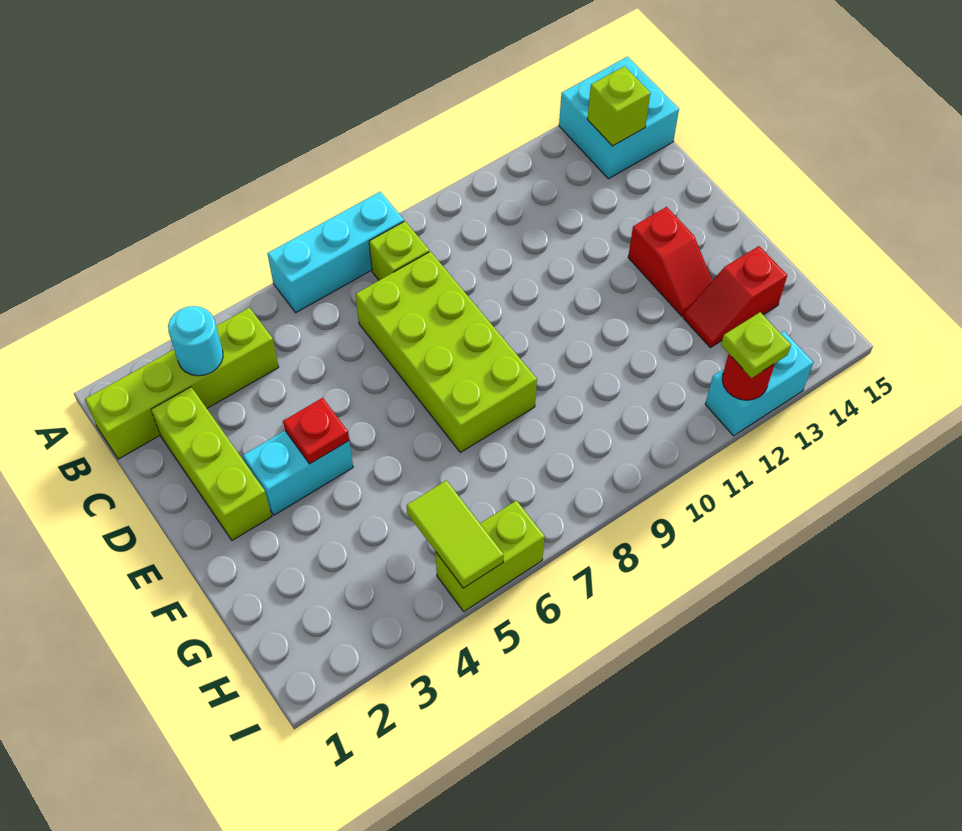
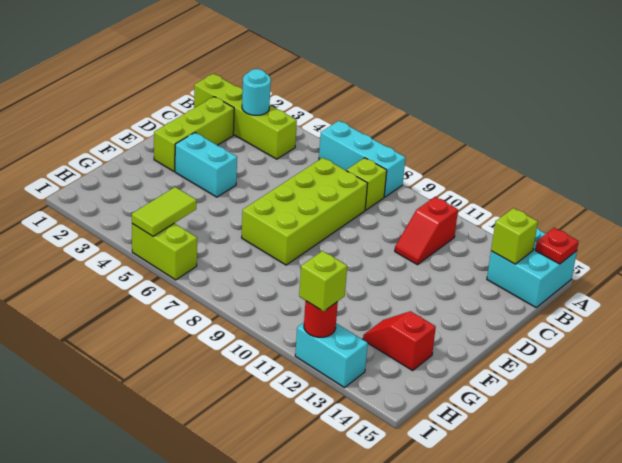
red plate E4 level 2 -> red plate A15 level 2
red slope E13:F13 level 1 top E -> red slope B11:C11 level 1 top B
lime plate I12 level 3 -> lime brick I12 level 3

